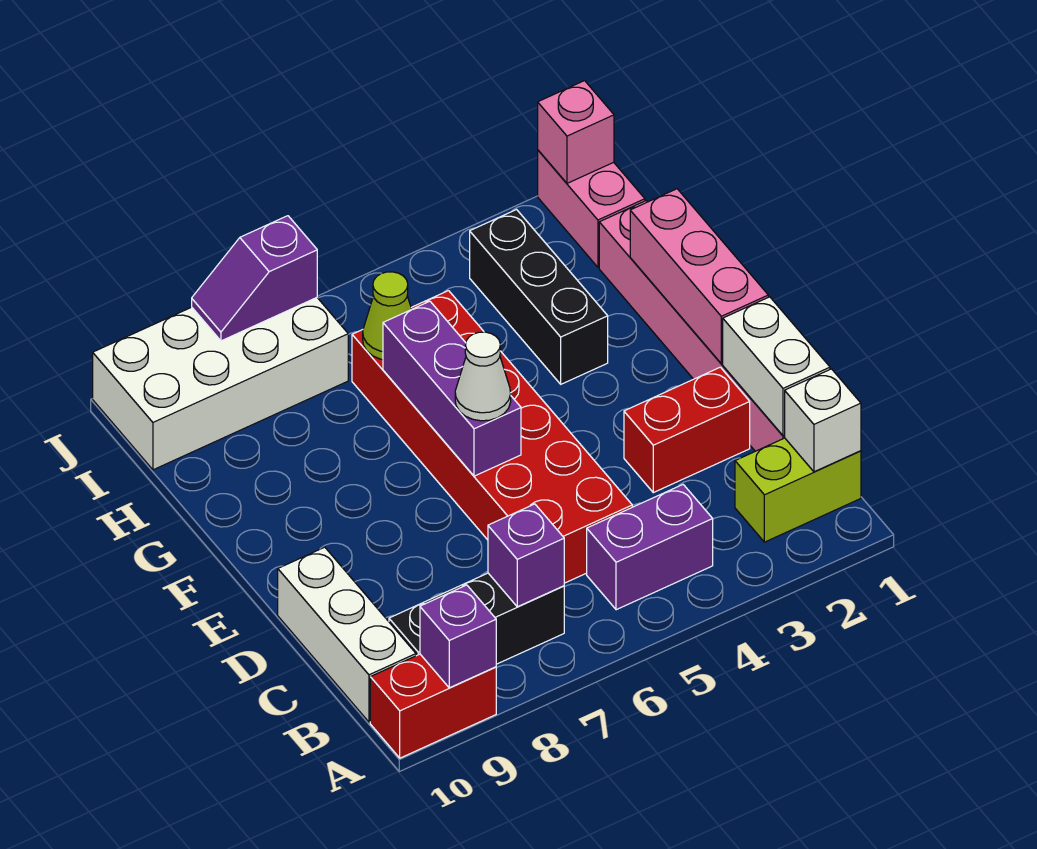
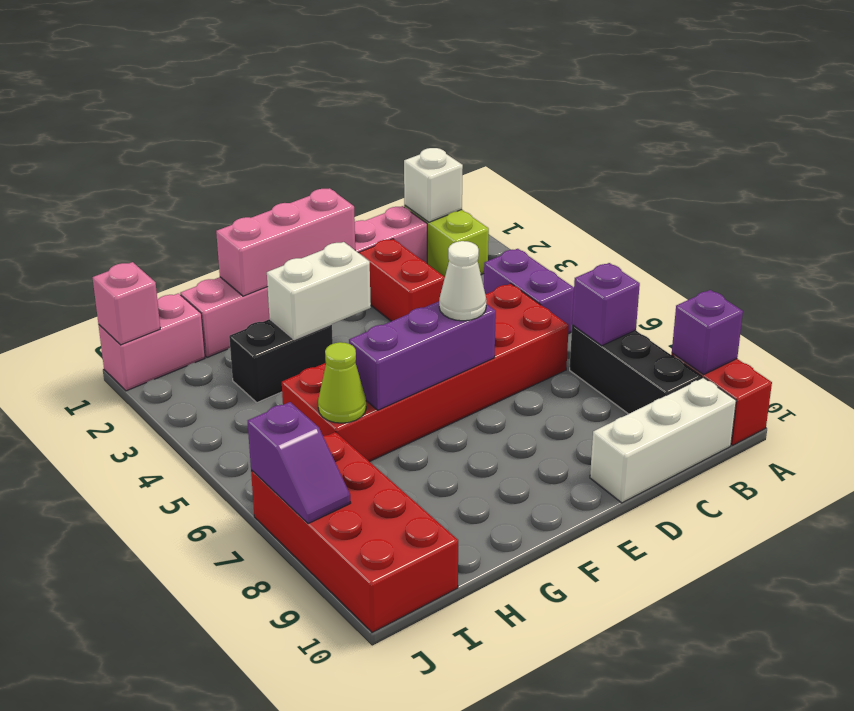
white brick C1:D1 level 2 -> white brick F3:G3 level 2
black brick G3:I3 level 1 -> black brick G3:H3 level 1
white brick I7:J10 level 1 -> red brick I7:J10 level 1

